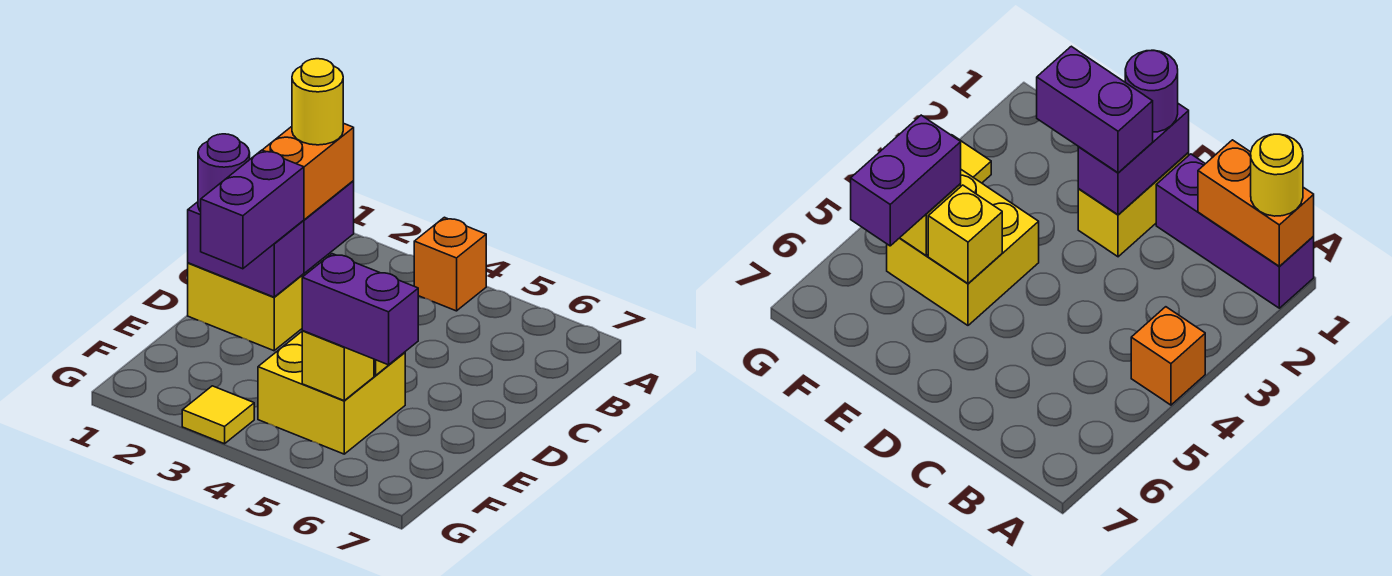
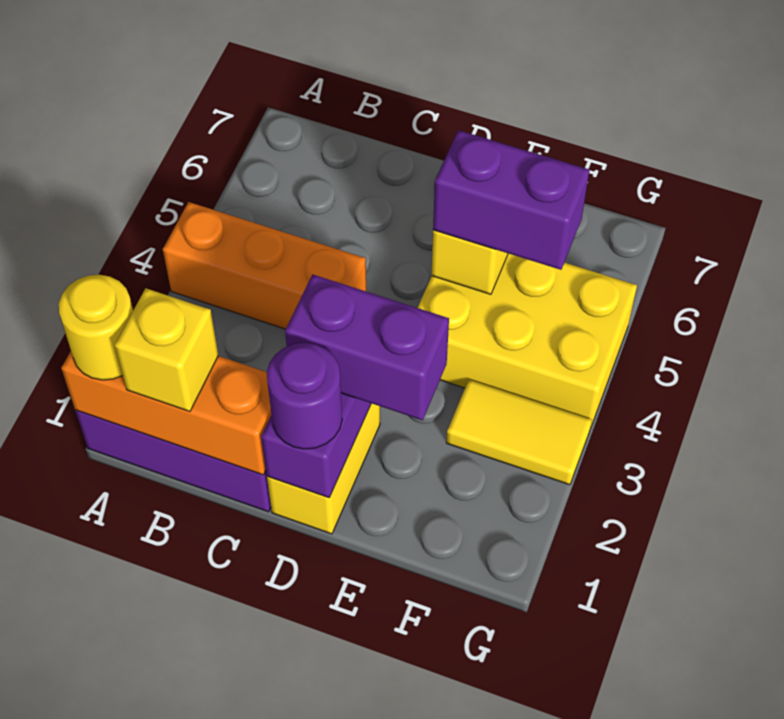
orange brick A1:B1 level 2 -> orange brick A1:C1 level 2
orange brick A4 level 1 -> orange brick A4:C4 level 1
yellow brick E4:F5 level 1 -> yellow brick E4:G5 level 1
yellow brick F5 level 2 -> yellow brick B1 level 3
purple brick F5:F6 level 3 -> purple brick E5:F5 level 3
yellow tile G3 level 1 -> yellow tile F3:G3 level 1

